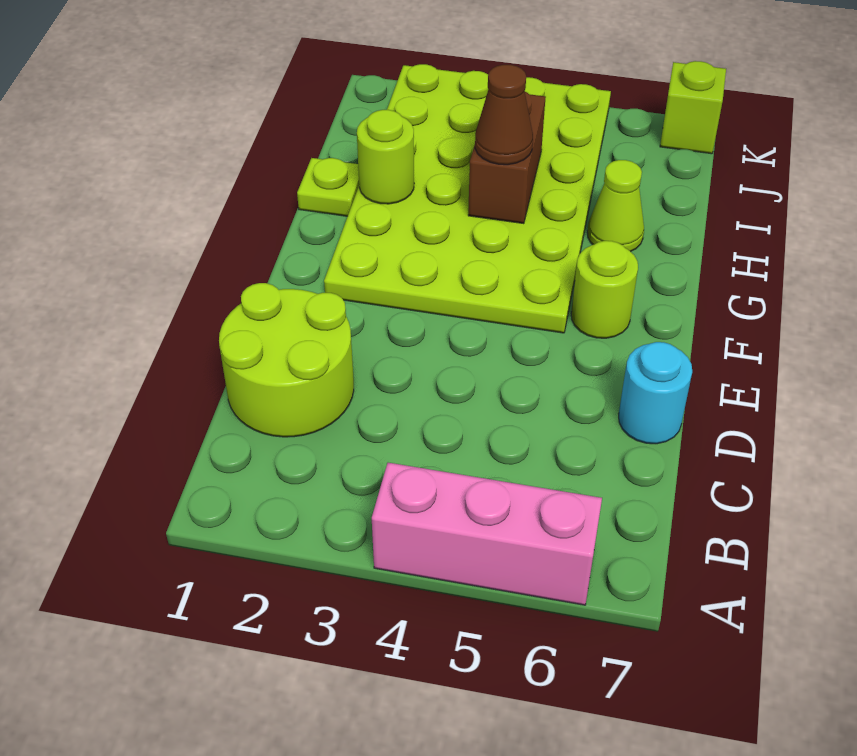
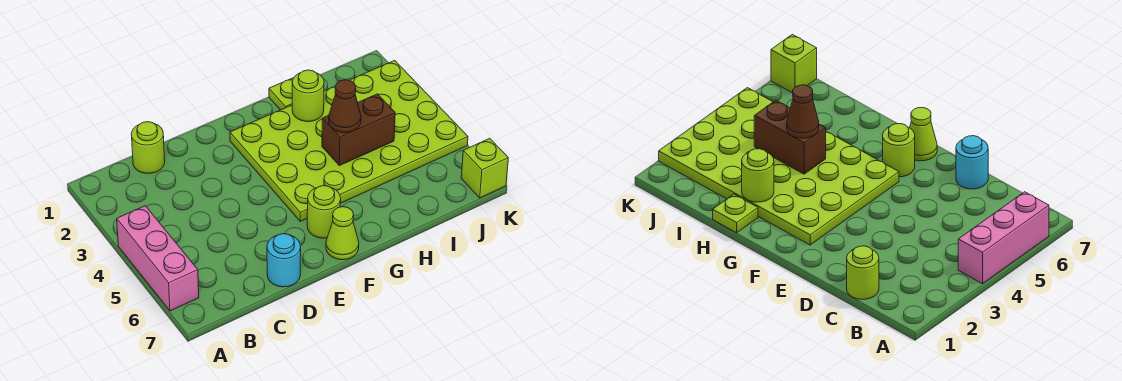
lime round brick C1:D2 level 1 -> lime round brick C1 level 1
lime cone H6 level 1 -> lime cone F7 level 1

